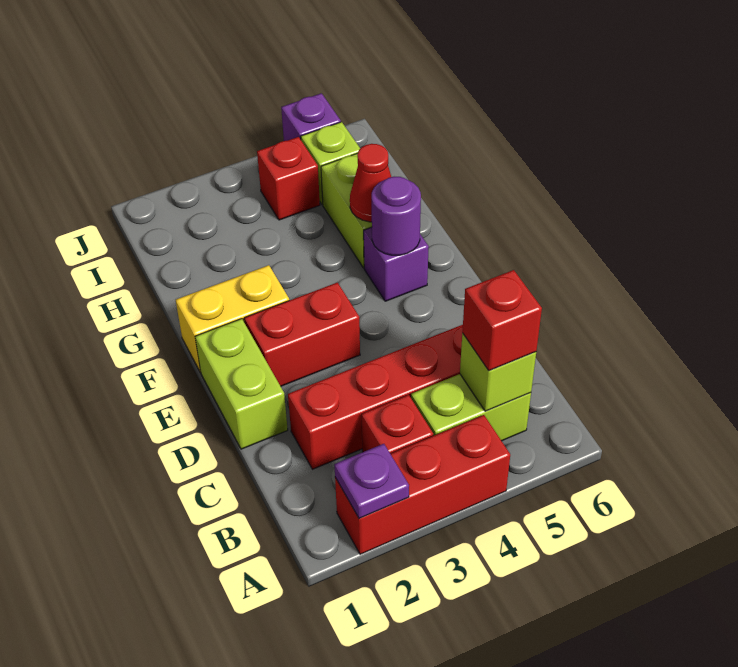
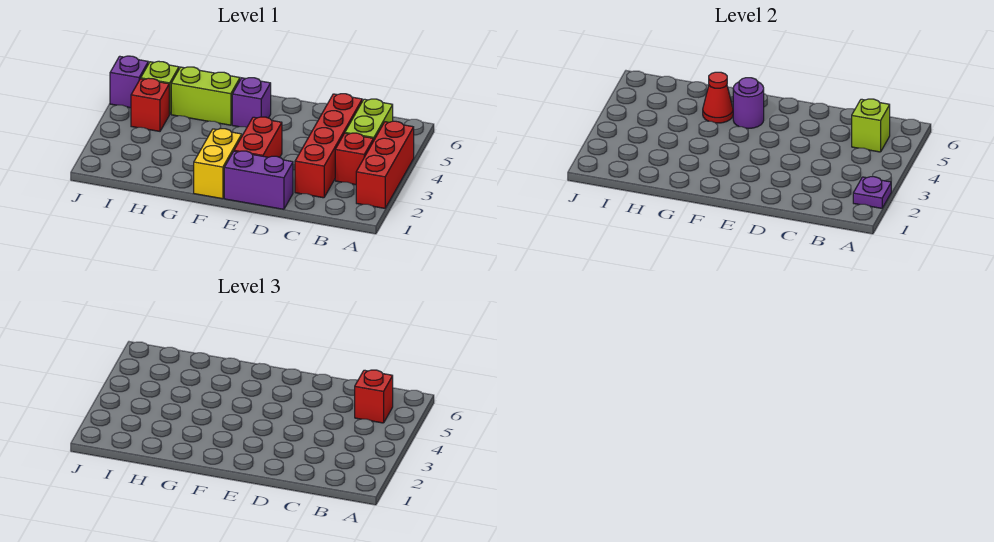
lime brick D1:E1 level 1 -> purple brick D1:E1 level 1

